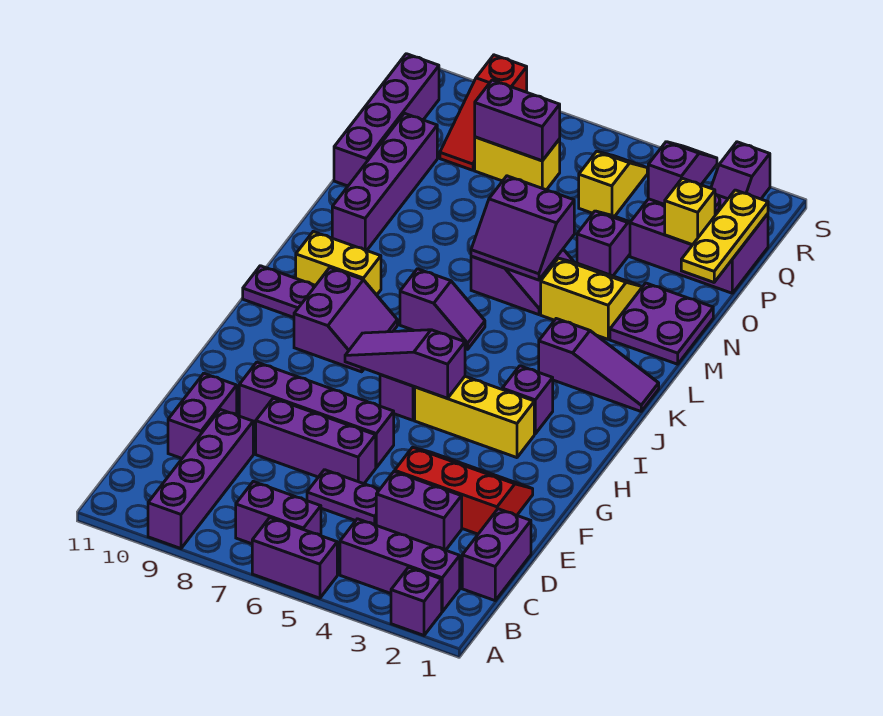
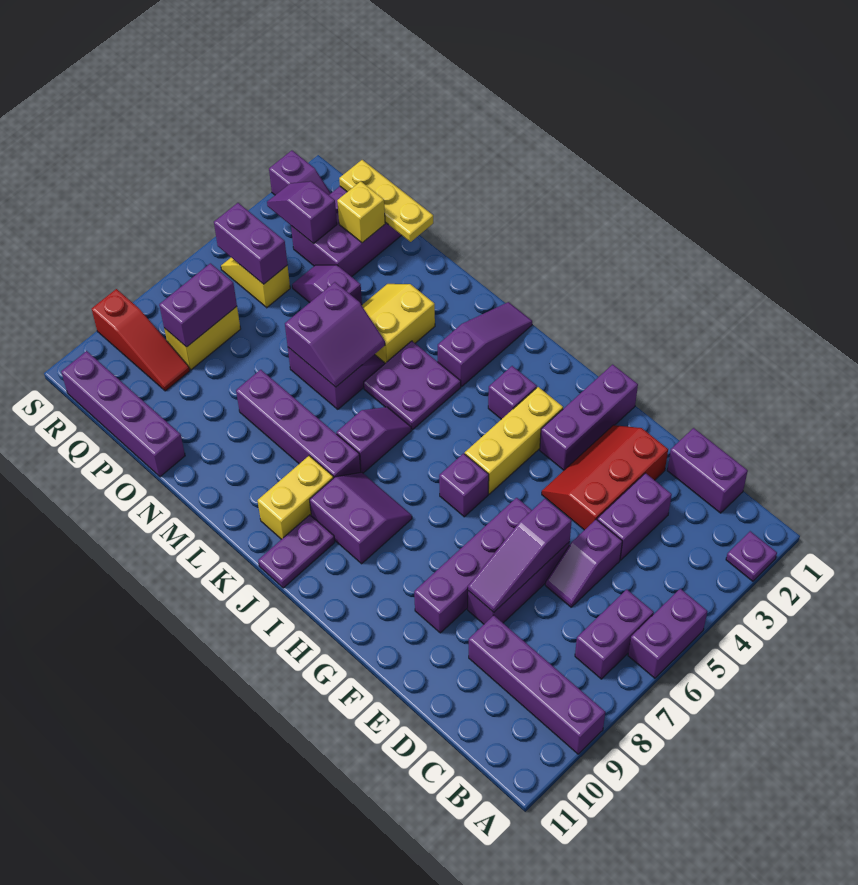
purple brick A2 level 1 -> purple plate A2 level 1
purple brick B2:B4 level 1 -> purple brick G1:G3 level 1
purple plate D5:D6 level 1 -> purple slope D5:D6 level 1 top 5
purple brick D10:E10 level 1 -> purple brick Q5:R5 level 2
purple slope H5:H7 level 2 top 5 -> purple slope E6:E8 level 2 top 6
purple plate M1:N2 level 1 -> purple plate K4:L5 level 1
purple brick M10:P10 level 1 -> purple brick K8:N8 level 1

